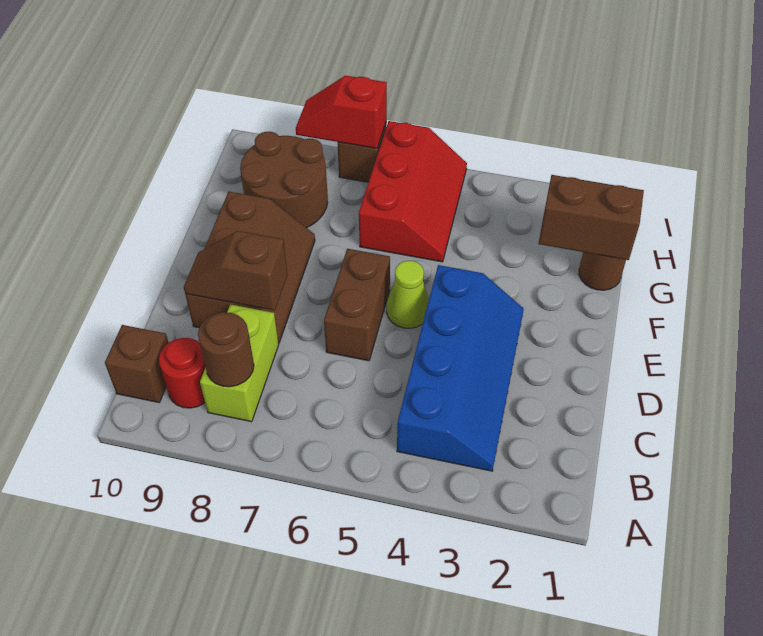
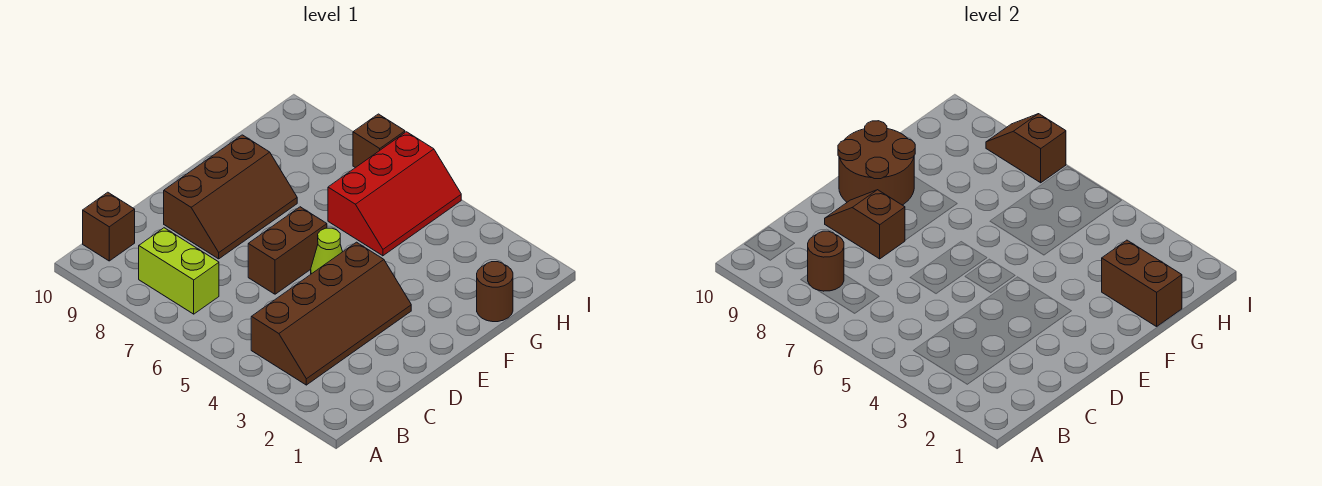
blue slope B3:E4 level 1 top 4 -> brown slope B3:E4 level 1 top 4
lime brick B8:C8 level 1 -> lime brick B7:B8 level 1
red round brick B9 level 1 -> none
brown round brick G8:H9 level 1 -> brown round brick E9:F10 level 2
red slope I7:I8 level 2 top 7 -> brown slope I7:I8 level 2 top 7

